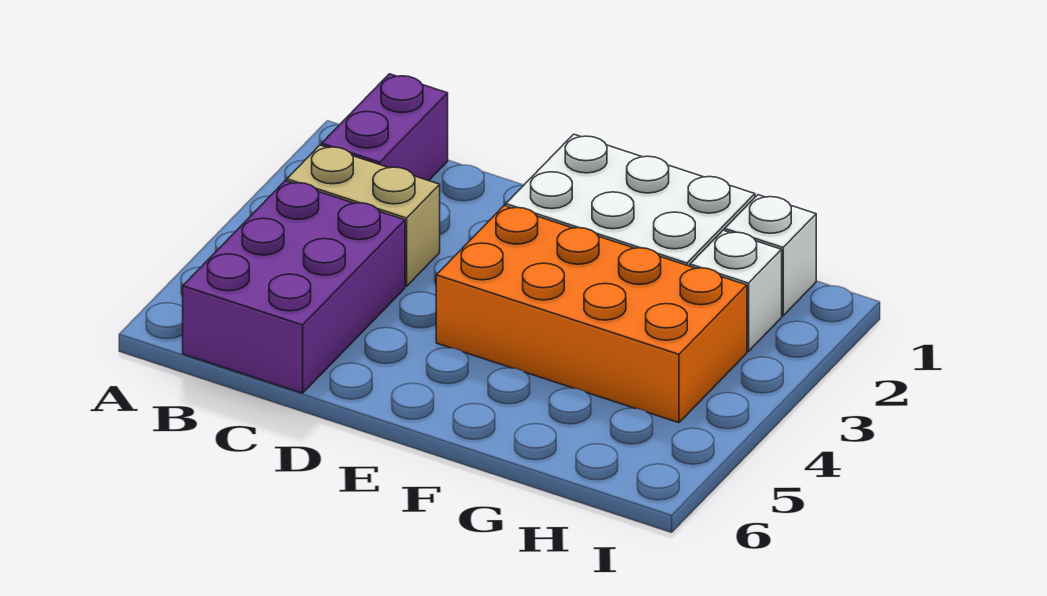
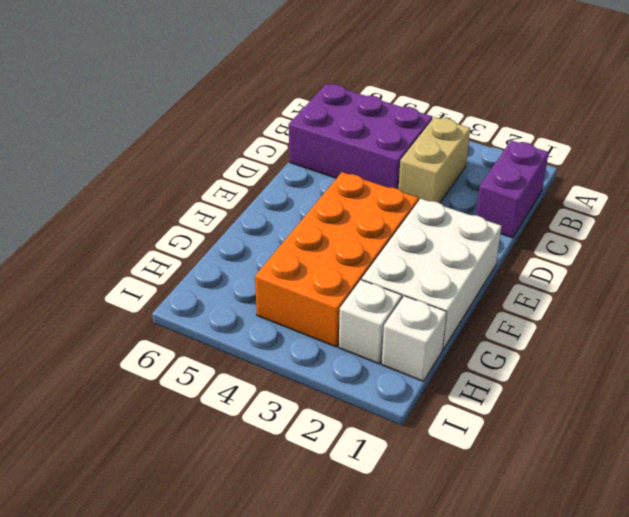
purple brick B1:B2 level 1 -> purple brick B1:C1 level 1

